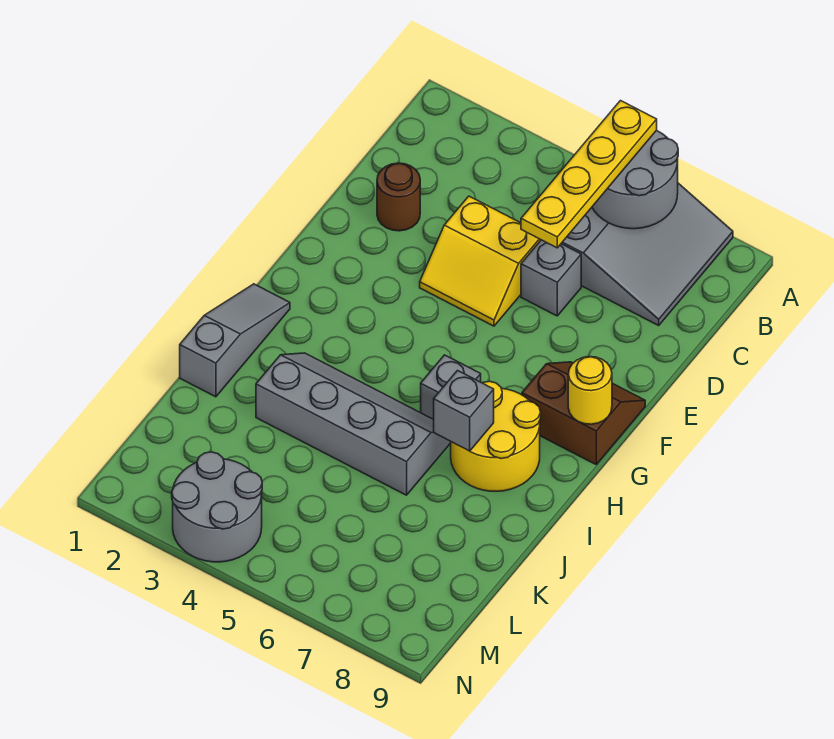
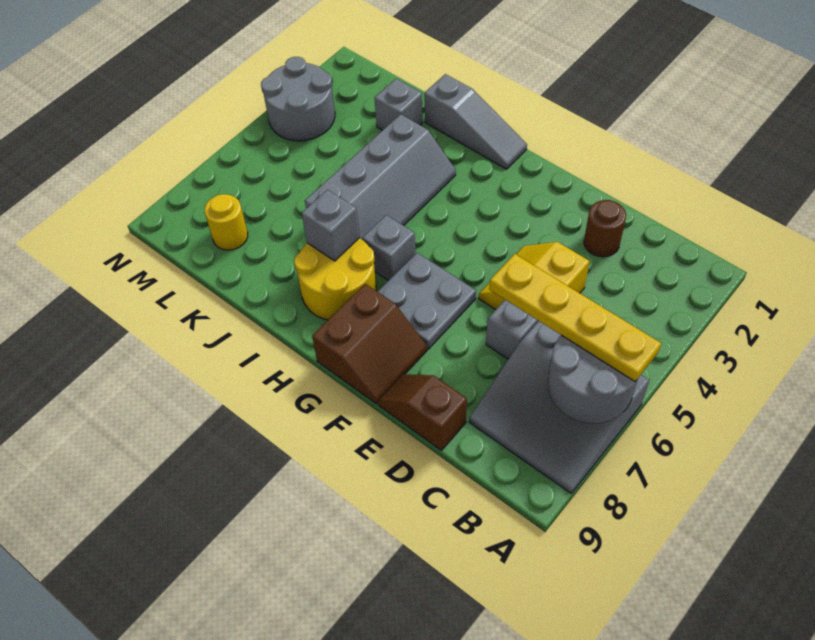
none -> brown slope D9:E9 level 1 top D
none -> grey plate F6:G7 level 1
yellow round brick G9 level 2 -> yellow round brick L8 level 1
none -> grey brick K2 level 1

